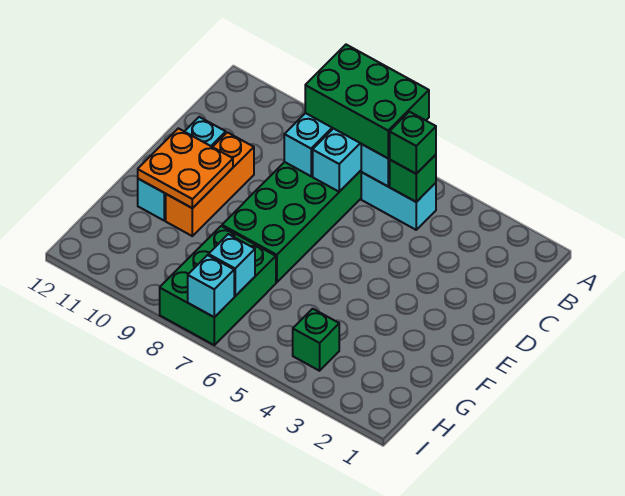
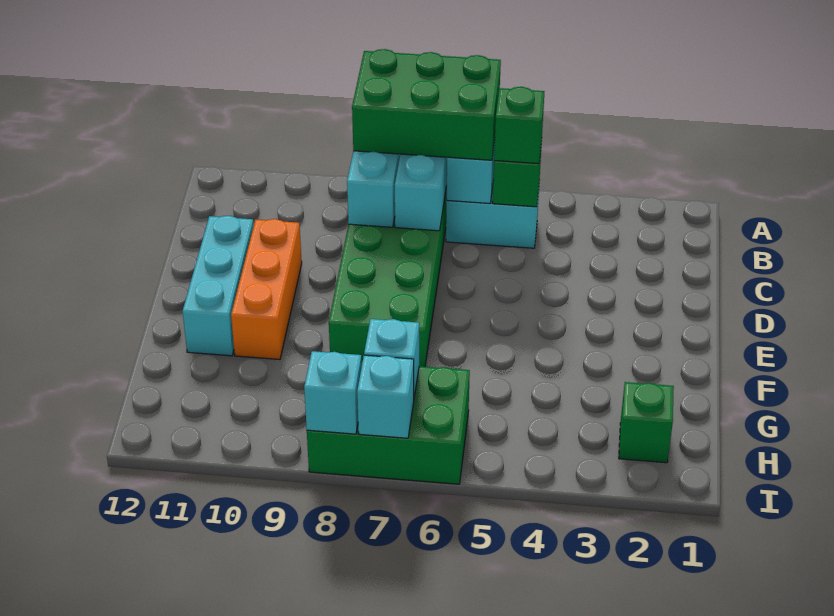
orange plate E10:F11 level 2 -> none
green brick G7:I8 level 1 -> green brick H6:I8 level 1
green brick H4 level 1 -> green brick H2 level 1
none -> cyan brick I8 level 2

